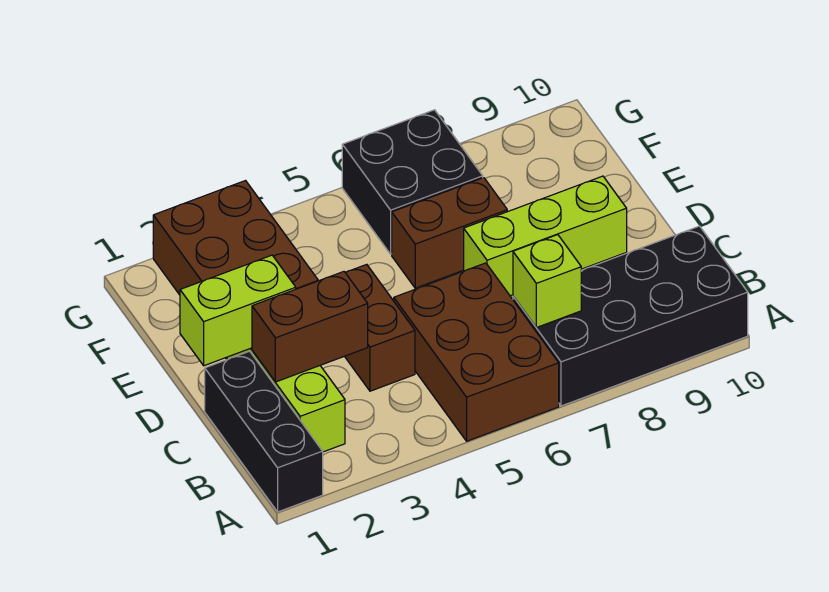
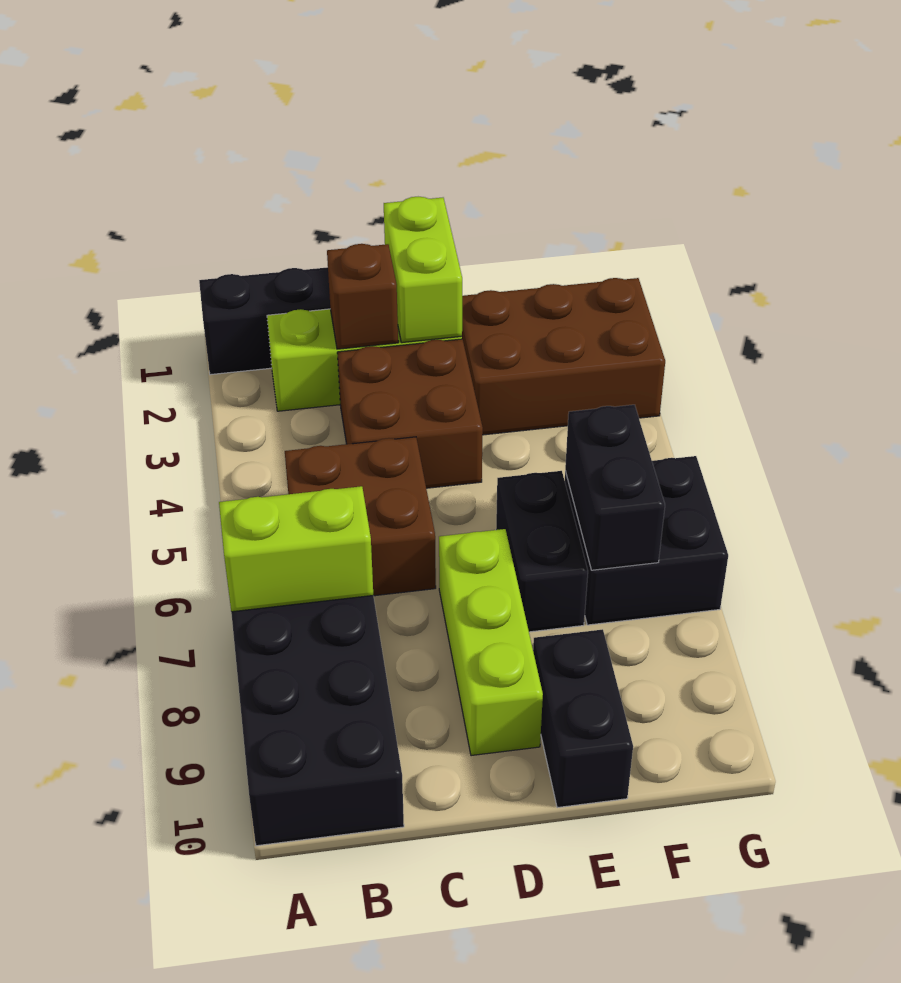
brown brick A5:C6 level 1 -> brown brick B5:C6 level 1
lime brick B7 level 2 -> lime brick A7:B7 level 2
brown brick C2:C3 level 2 -> brown brick C2 level 2
brown brick C4:D4 level 1 -> brown brick C3:D4 level 1
brown brick E6:E7 level 1 -> black brick E6:E7 level 1
none -> black brick E9:E10 level 1
none -> black brick F6:F7 level 2

